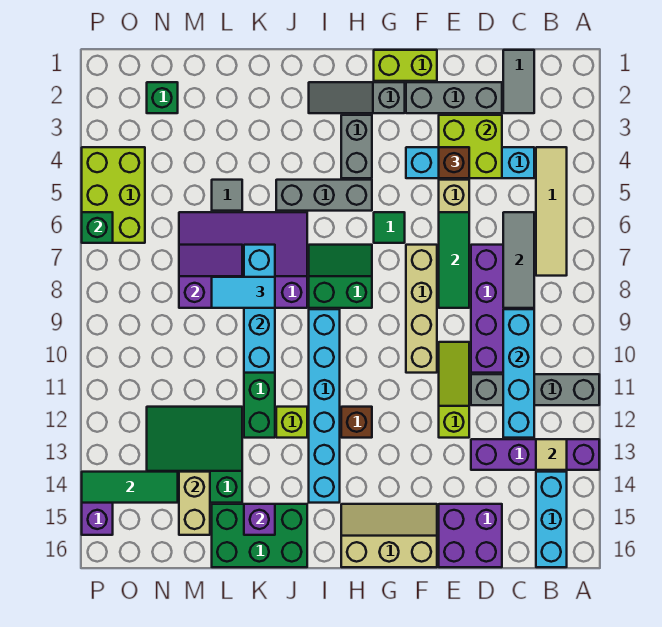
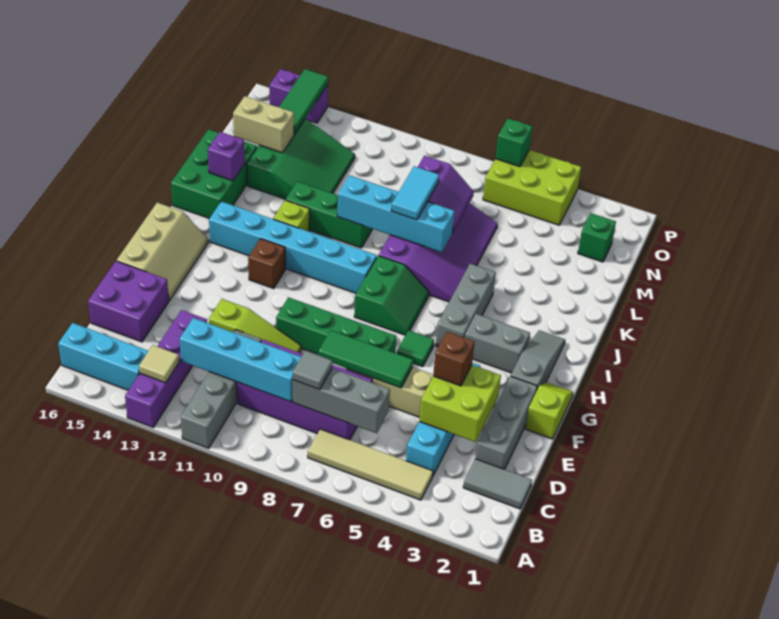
grey tile C6:C8 level 2 -> grey brick C6:C8 level 2
lime brick F1:G1 level 1 -> lime slope F1:G1 level 1 top F
tan brick F7:F10 level 1 -> green brick F7:F10 level 1
grey tile L5 level 1 -> grey tile C8 level 3

